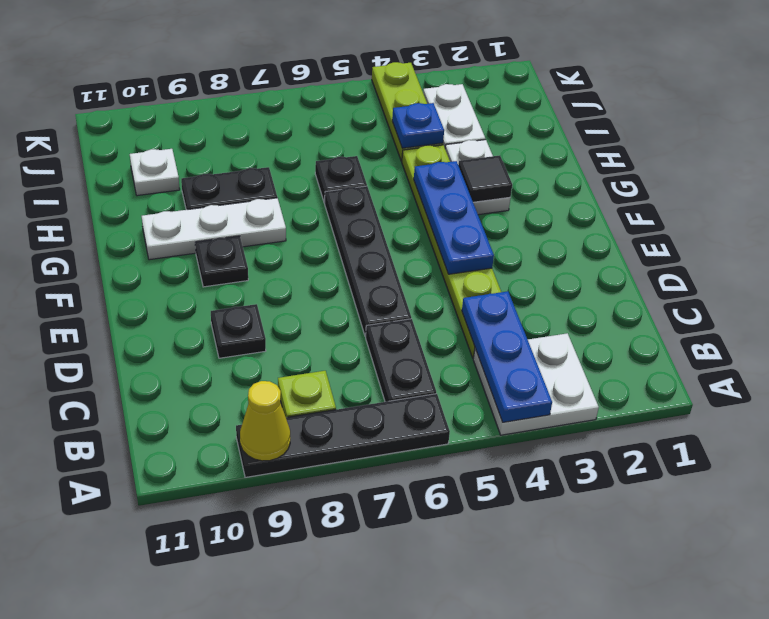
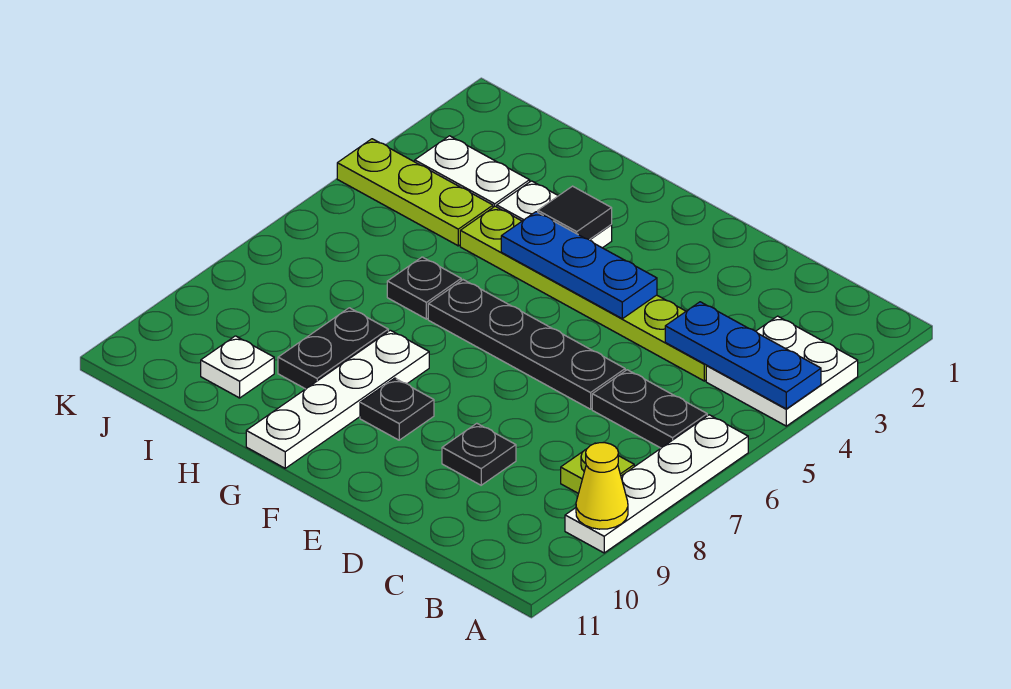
black plate A6:A9 level 1 -> white plate A6:A9 level 1
white plate G8:G10 level 1 -> white plate G8:G11 level 1
blue plate I4 level 2 -> none

